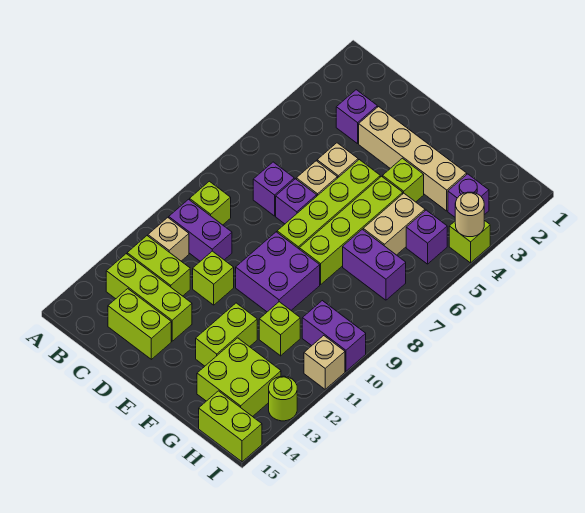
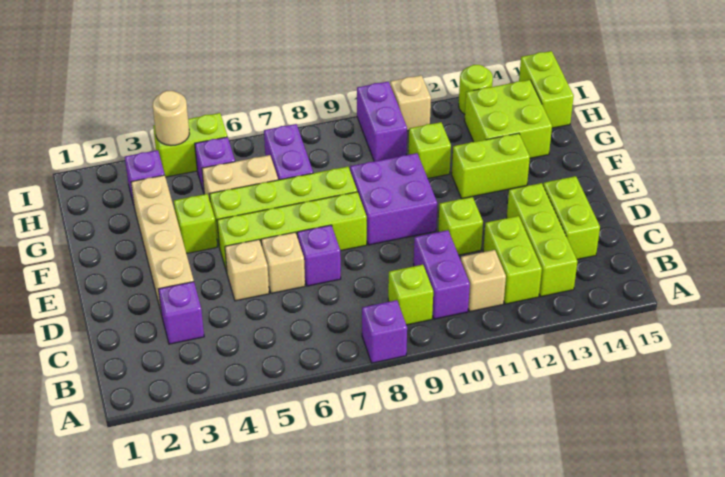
purple brick C7 level 1 -> purple brick A8 level 1
lime brick I4 level 1 -> lime brick I4:I5 level 1

